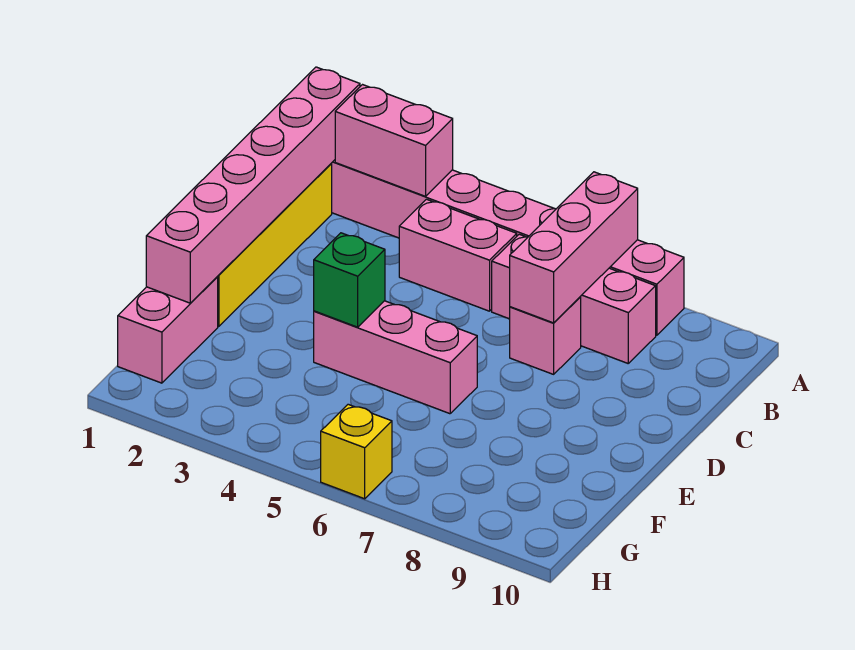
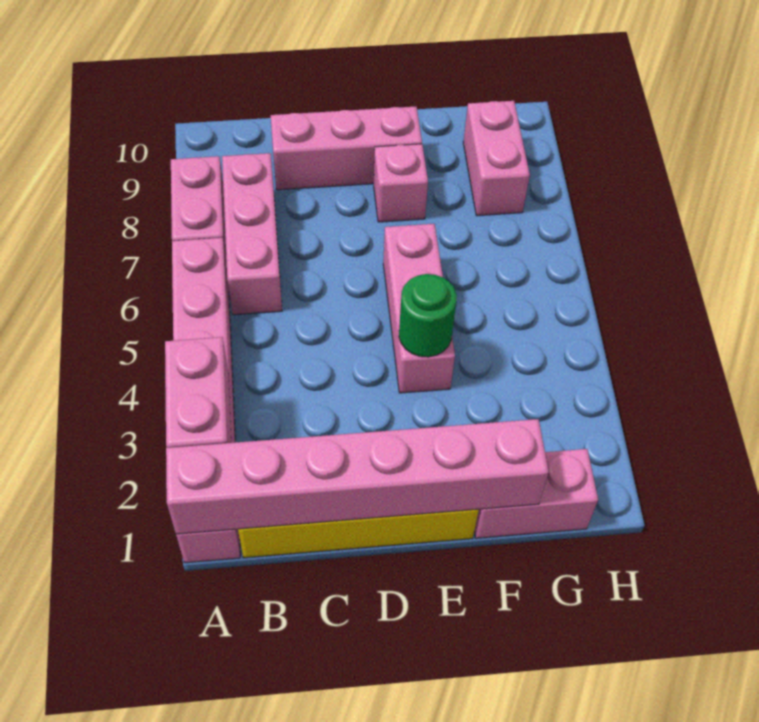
pink brick A7:C7 level 2 -> pink brick C9:E9 level 1
pink brick B4:B5 level 1 -> pink brick G8:G9 level 1
pink brick C7 level 1 -> pink brick E8 level 1
green brick E4 level 2 -> green round brick E4 level 2
yellow brick H6 level 1 -> none

